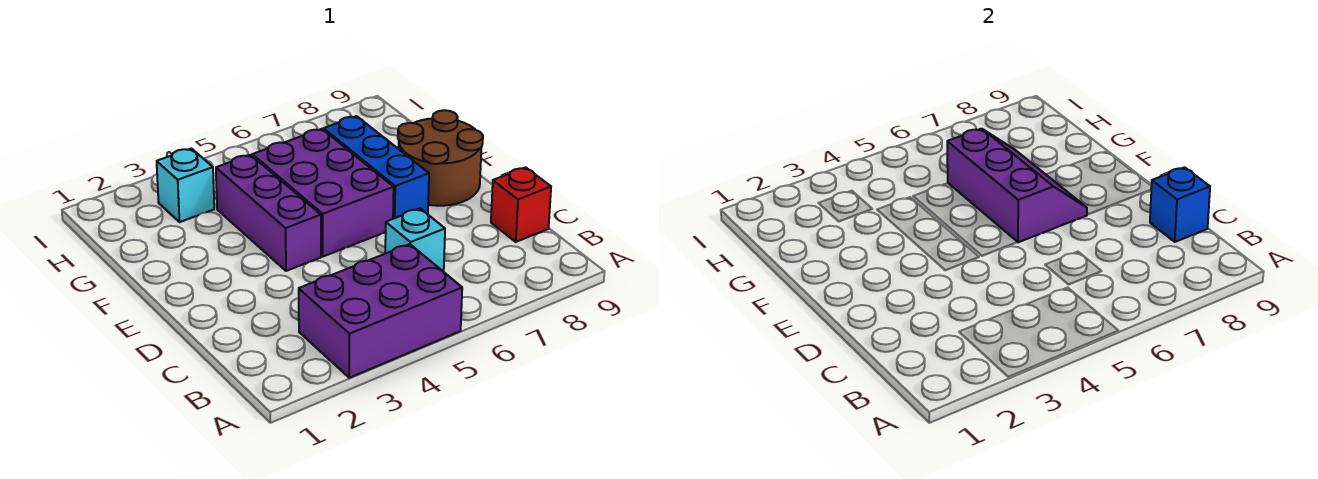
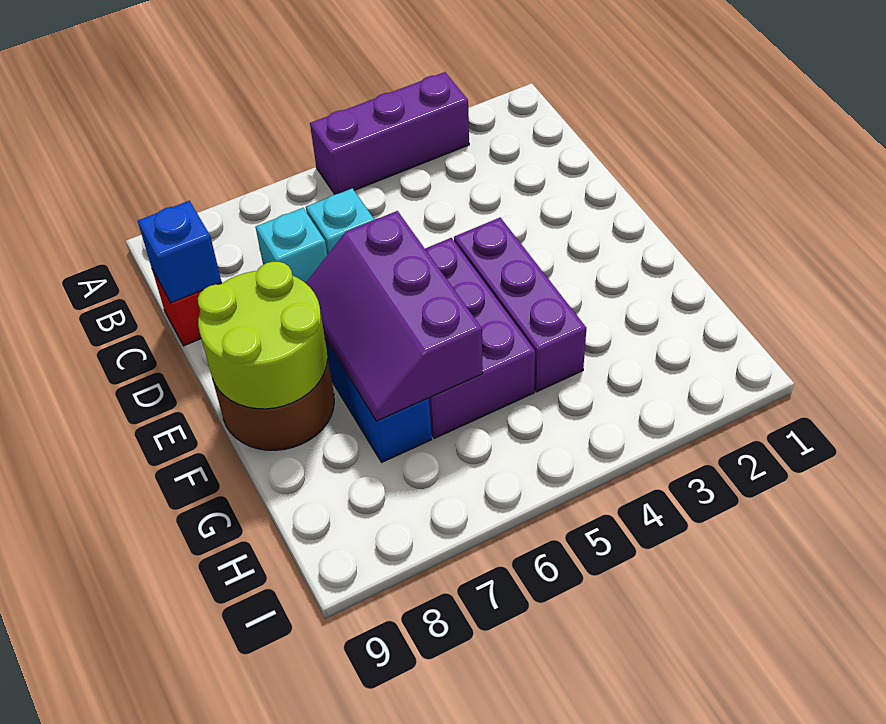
purple brick A3:B5 level 1 -> purple brick A3:A5 level 1
none -> lime round brick E8:F9 level 2
cyan brick H3 level 1 -> cyan brick C7 level 1

